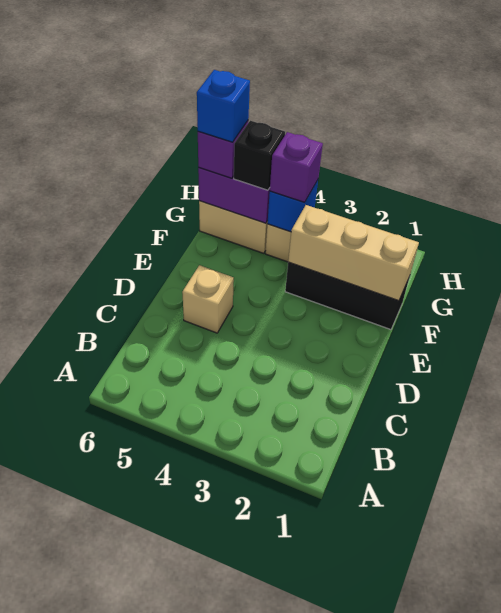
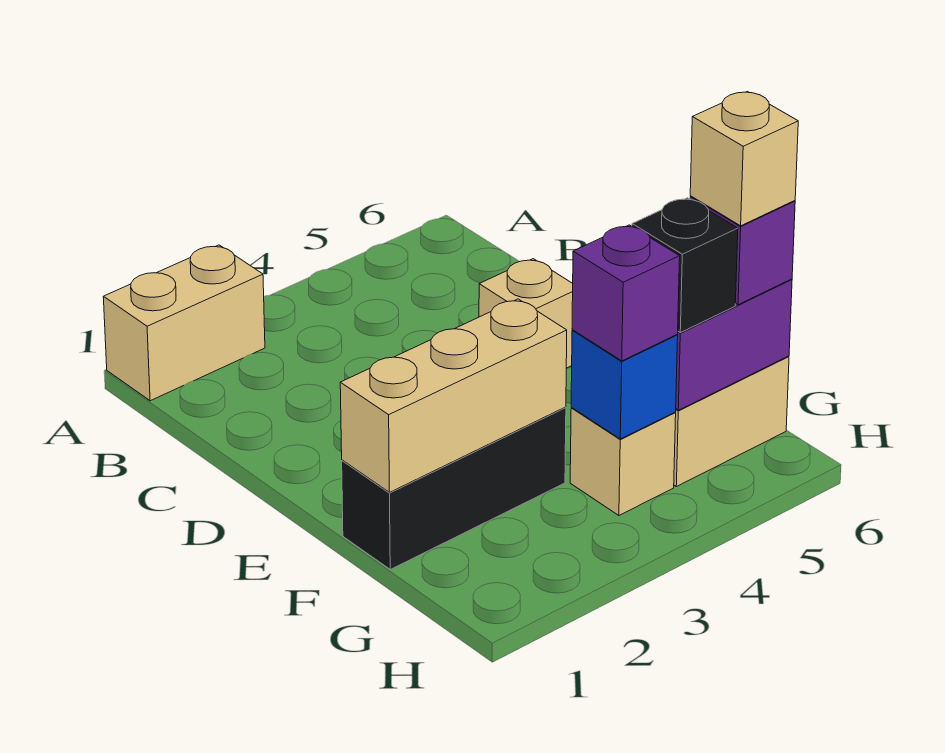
none -> tan brick A1:A2 level 1
blue brick G6 level 4 -> tan brick G6 level 4

